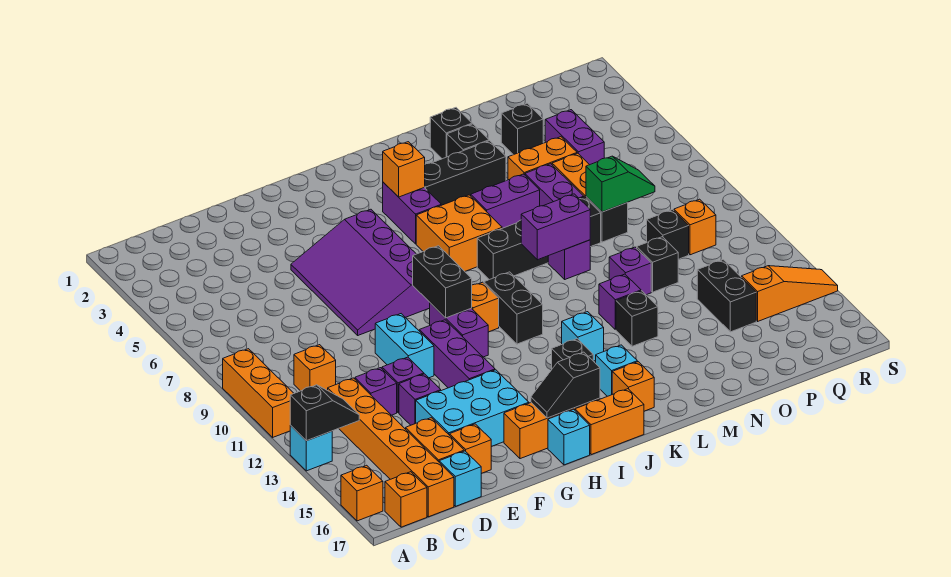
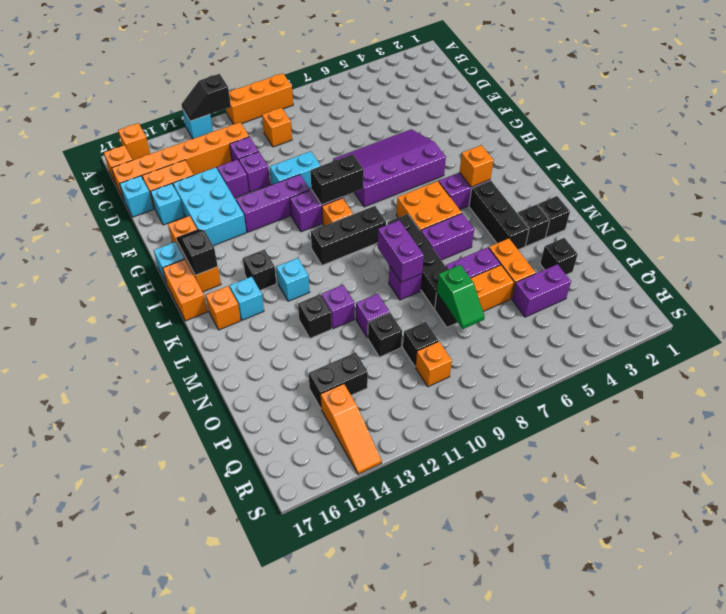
black slope A13:B13 level 2 top A -> black slope A12:A13 level 2 top 12
orange brick E16 level 1 -> cyan brick E16 level 1
black brick J10:J11 level 1 -> black brick J9:J11 level 1
purple brick L6:M6 level 1 -> purple brick L6:L7 level 1

